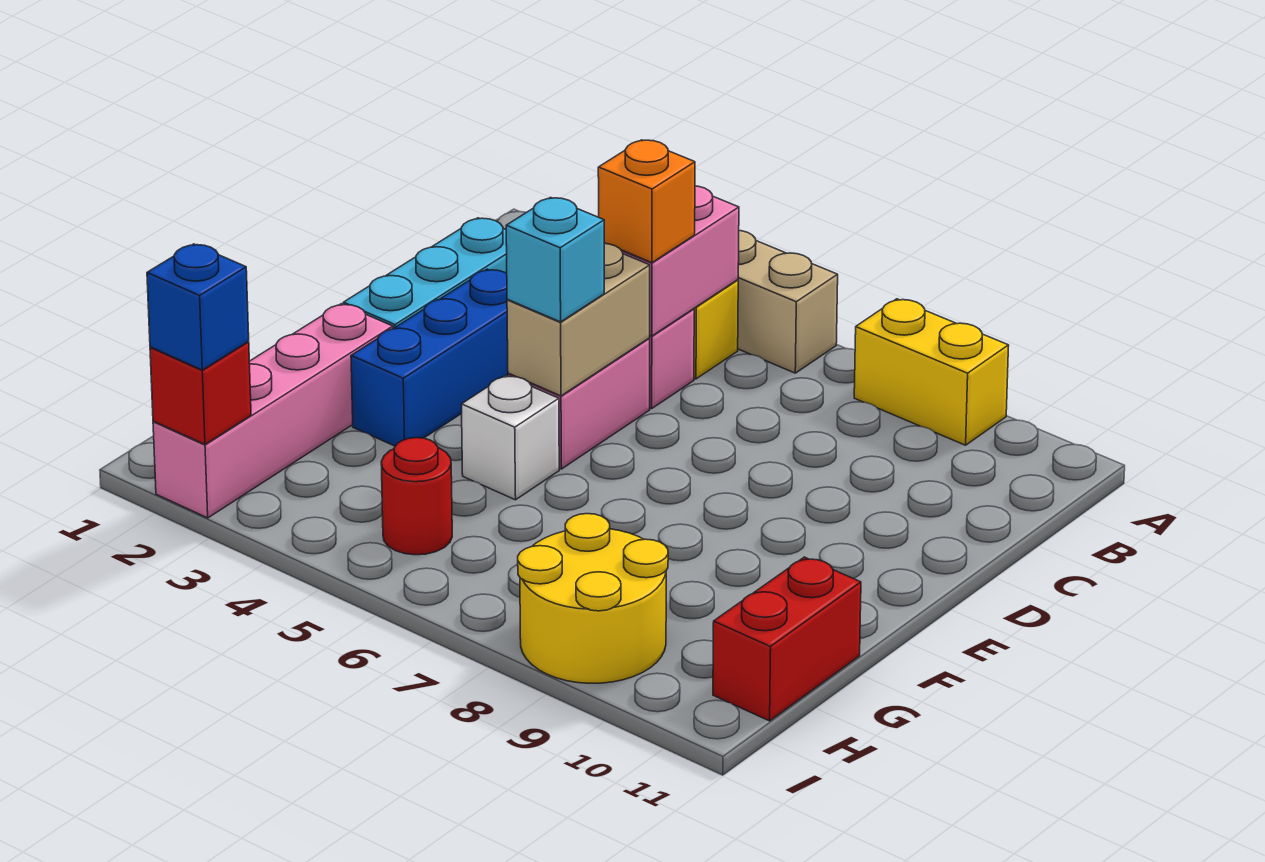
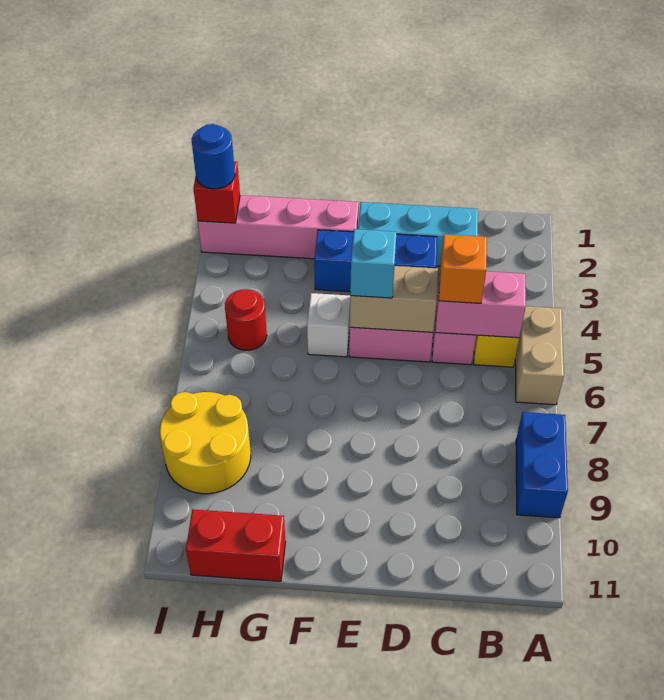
yellow brick A8:A9 level 1 -> blue brick A8:A9 level 1
blue brick I2 level 3 -> blue round brick I2 level 3

